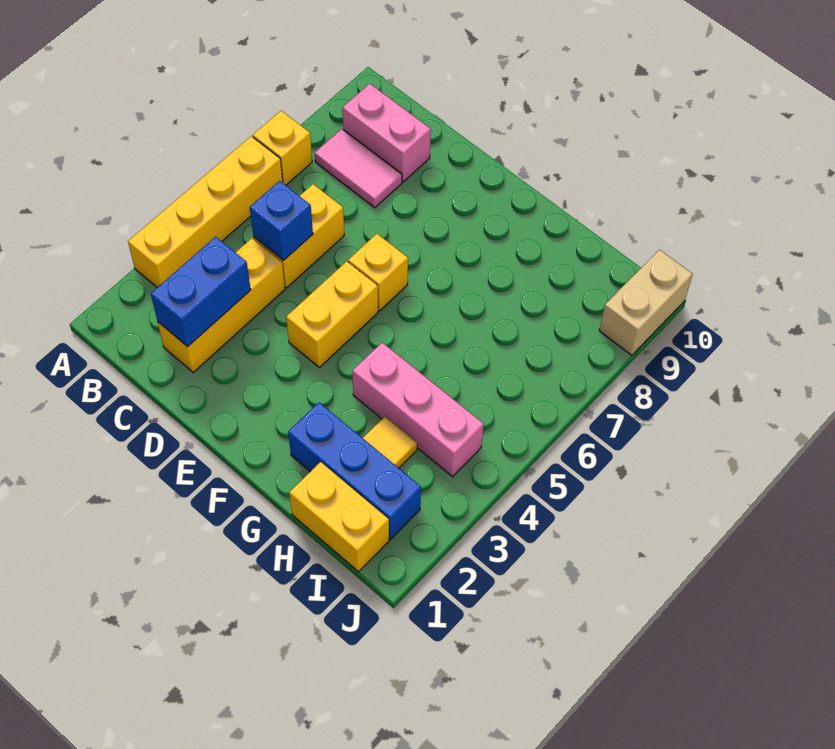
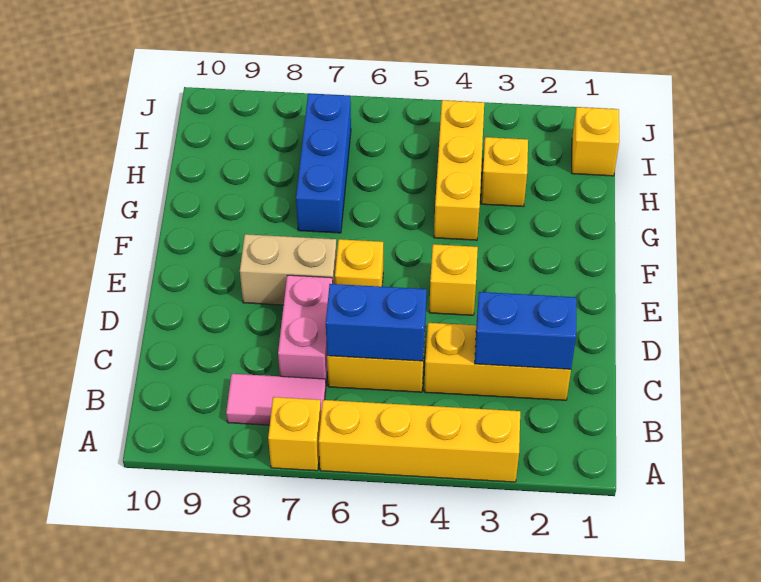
pink tile B8:C8 level 1 -> pink tile B7:B8 level 1
pink brick B9:C9 level 1 -> pink brick C7:D7 level 1
blue brick C5 level 2 -> blue brick C5:C6 level 2
yellow brick E4:E5 level 1 -> yellow brick E4 level 1
blue brick G2:I2 level 1 -> blue brick G7:I7 level 1
pink brick G4:I4 level 1 -> yellow brick G4:I4 level 1
yellow brick H1:I1 level 1 -> yellow brick I1 level 1
yellow tile H3 level 1 -> yellow brick H3 level 1
tan brick J9:J10 level 1 -> tan brick E7:E8 level 1

